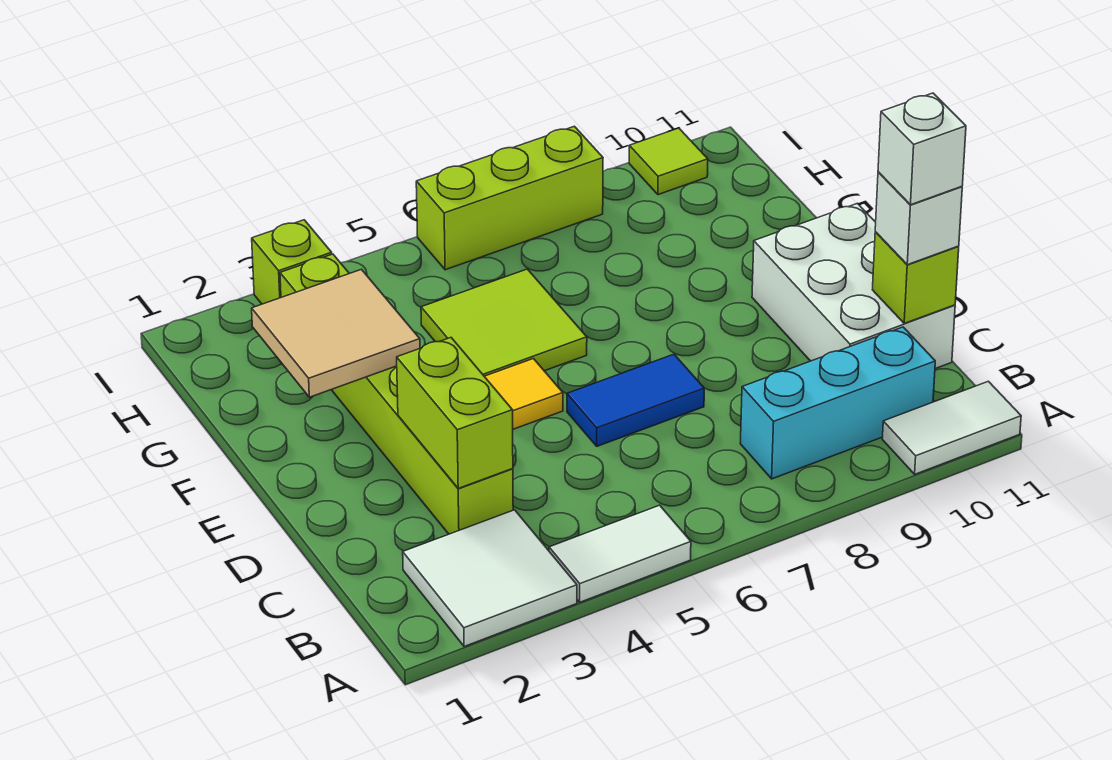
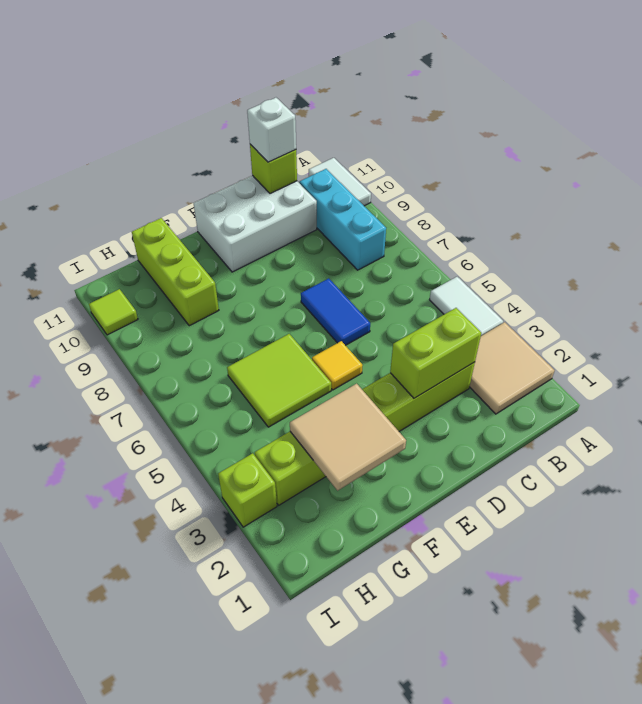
white tile A2:B3 level 1 -> tan tile A2:B3 level 1
white brick C11 level 4 -> none
lime brick I6:I8 level 1 -> lime brick G9:G11 level 1

